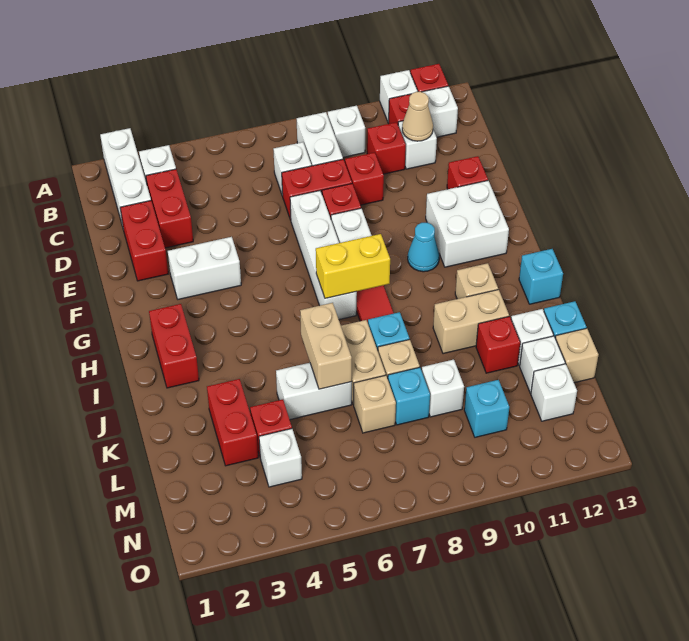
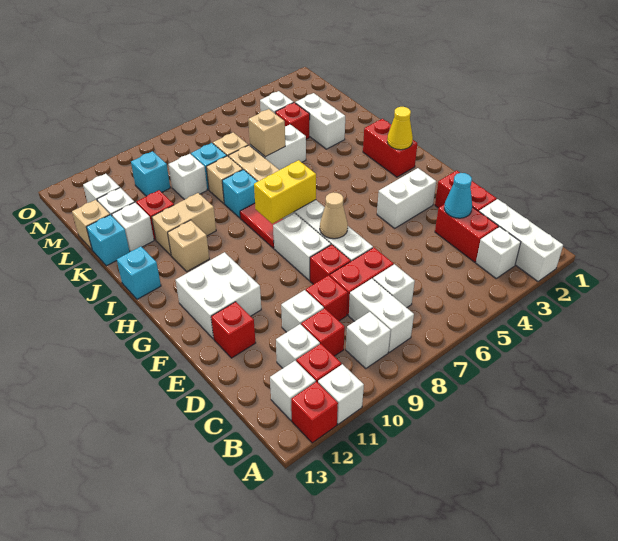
tan cone C11 level 2 -> tan cone F7 level 2
none -> white brick D10 level 1
cyan cone G10 level 1 -> cyan cone D3 level 2
none -> yellow cone H2 level 2
tan brick J6:K6 level 2 -> tan brick K6 level 2
red brick K3:L3 level 1 -> white brick K3:L3 level 1

